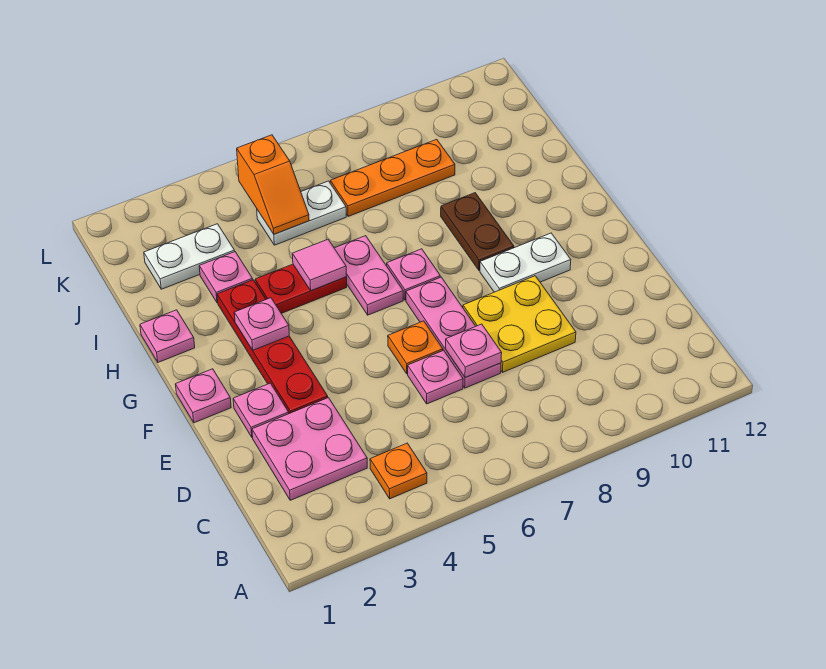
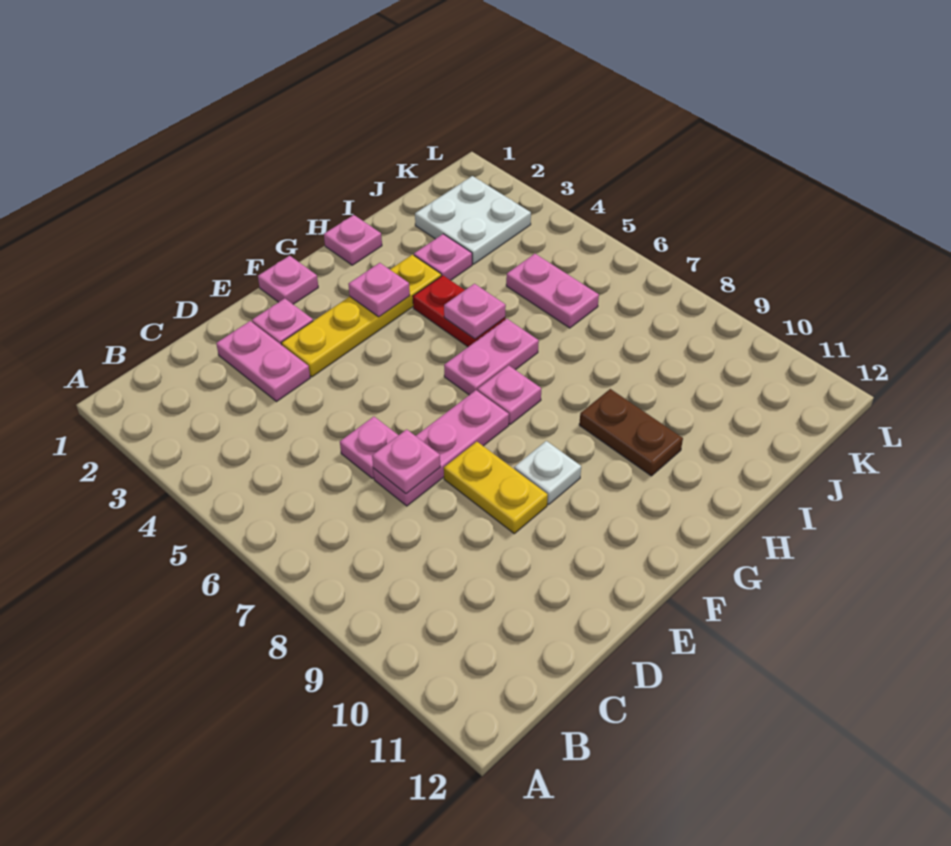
orange plate B4 level 1 -> none
pink plate C2:D3 level 1 -> pink plate D2:D3 level 1
yellow plate D8:E9 level 1 -> yellow plate E8:E9 level 1
red plate E3:H3 level 1 -> yellow plate E3:H3 level 1
orange plate E6 level 1 -> none
white plate F9:F10 level 1 -> white plate F9 level 1
brown plate G9:H9 level 1 -> brown plate H9:H10 level 1
pink tile H5 level 2 -> pink plate H5 level 2
white plate J2:J3 level 1 -> white plate J2:K3 level 1
white plate J5:J6 level 1 -> pink plate J5:J6 level 1
orange slope J5:K5 level 2 top K -> none
orange plate J7:J9 level 1 -> none

